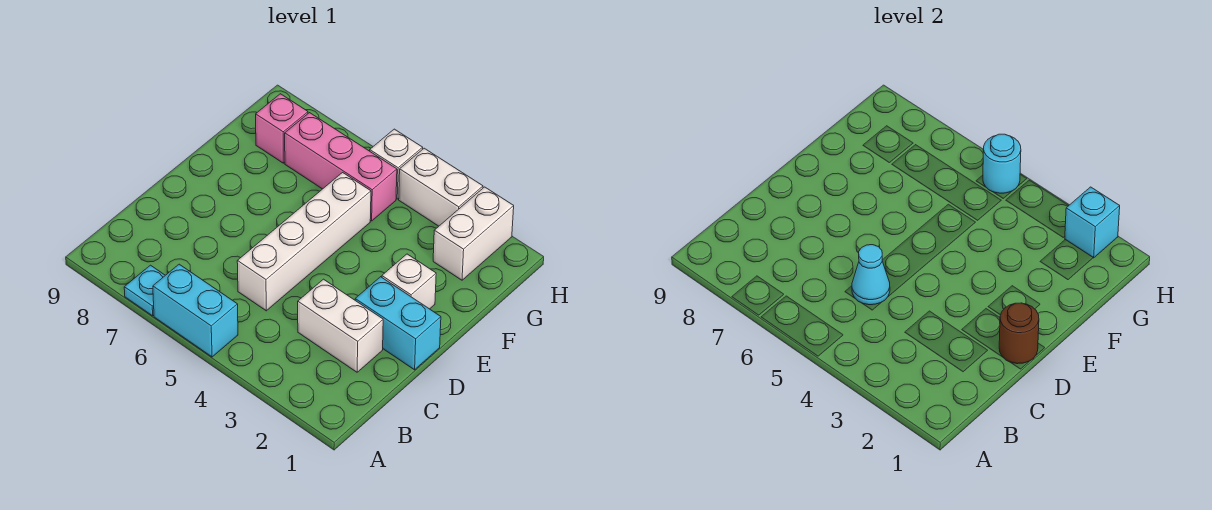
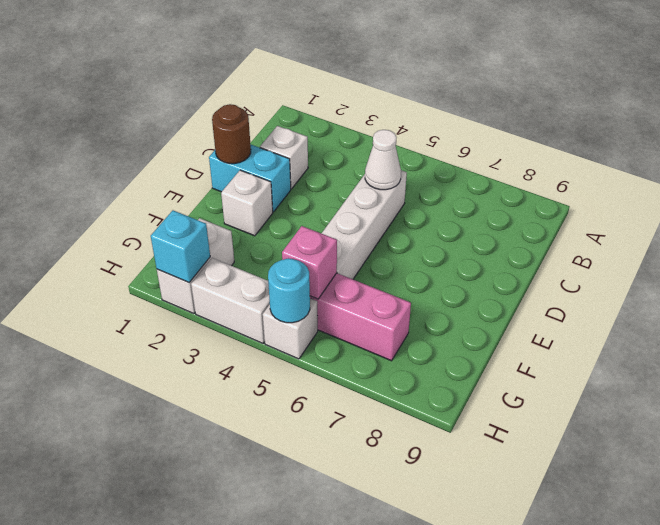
cyan brick A5:A6 level 1 -> none
cyan plate A7 level 1 -> none
white brick C2:C3 level 1 -> white brick C2 level 1
cyan cone C5 level 2 -> white cone C5 level 2
pink brick G8 level 1 -> pink brick G5 level 2

